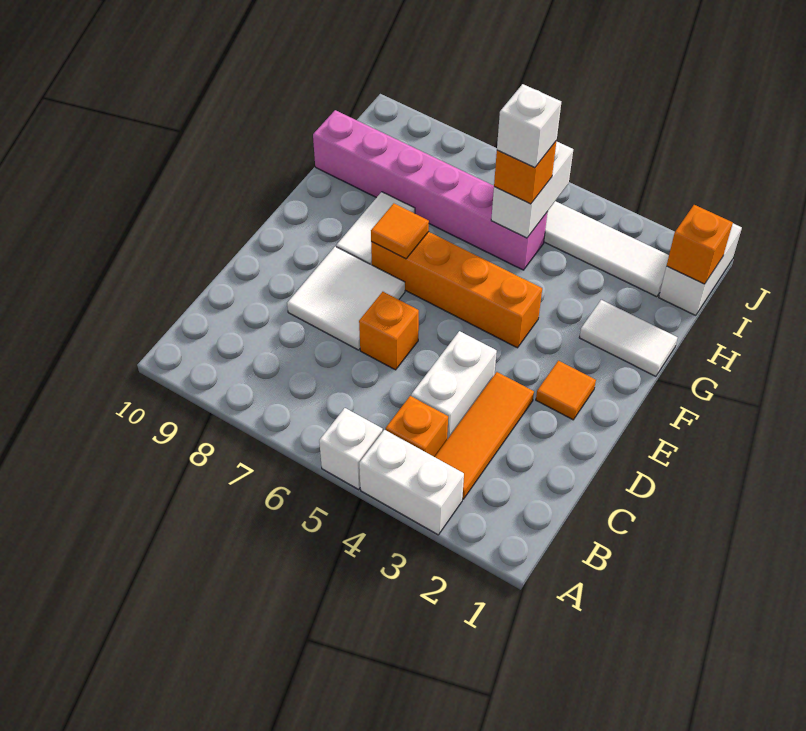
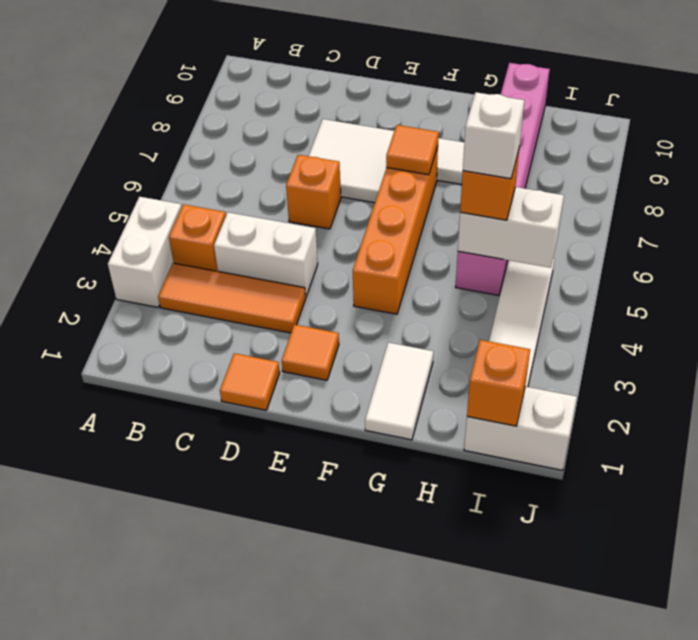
white brick A5 level 1 -> none
none -> orange tile D1 level 1

